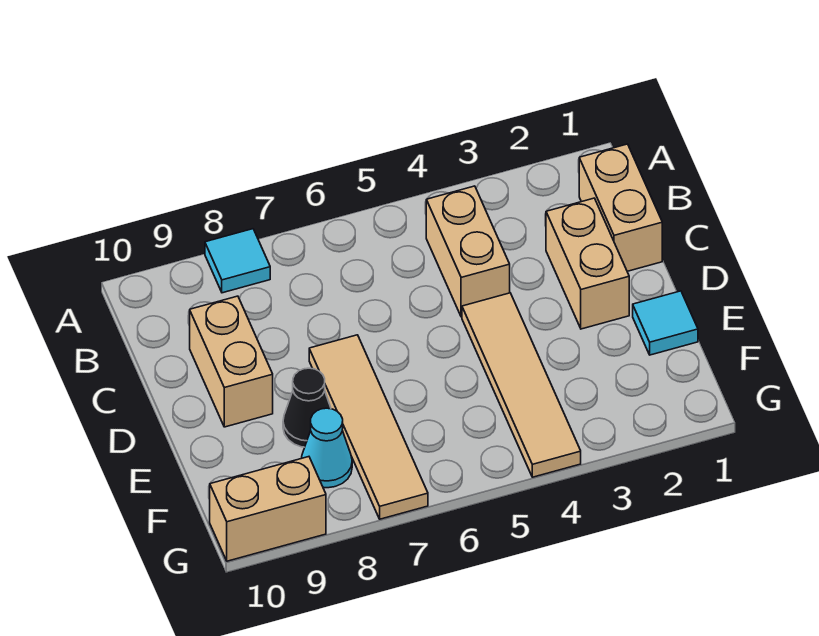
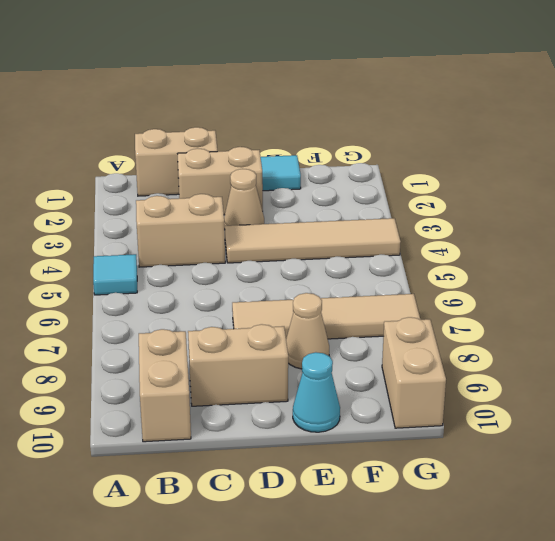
cyan tile A8 level 1 -> cyan tile A5 level 1
none -> tan brick B9:B10 level 1
none -> tan cone D3 level 1
black cone E8 level 1 -> tan cone E8 level 1
cyan cone F8 level 1 -> cyan cone E10 level 1

